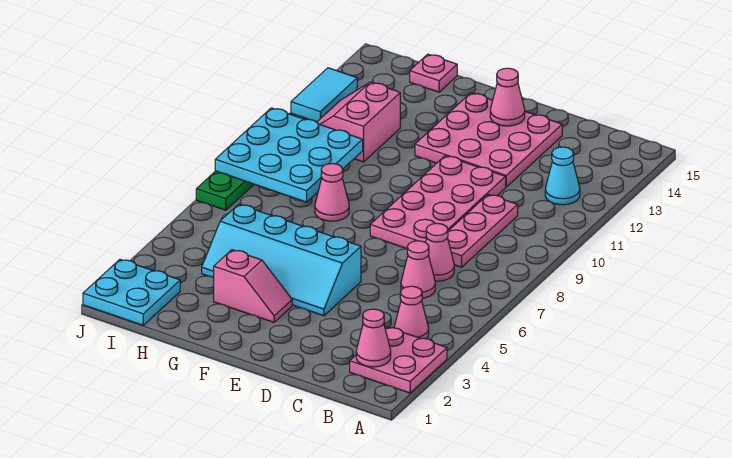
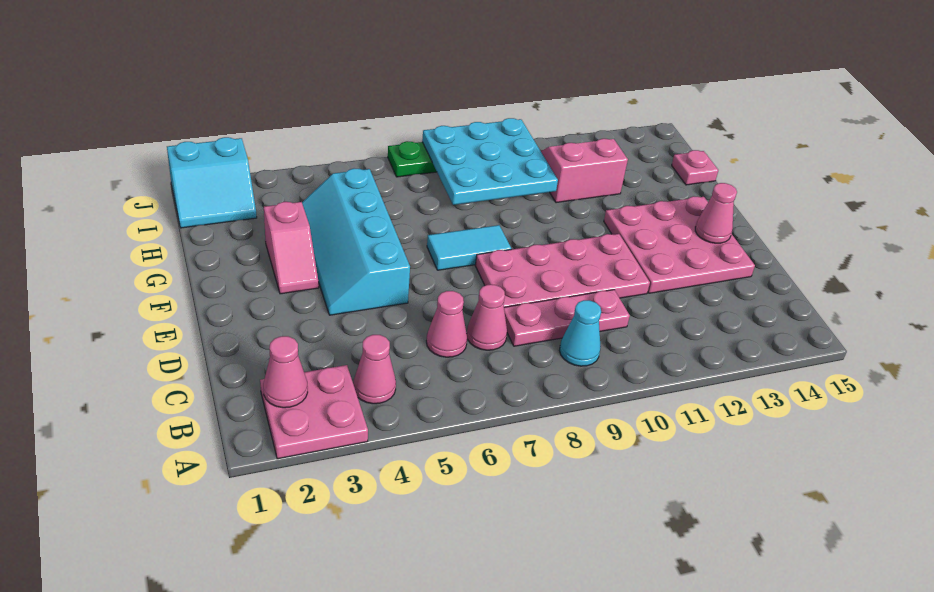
cyan cone B12 level 1 -> cyan cone B9 level 1
pink cone G8 level 1 -> none
cyan plate I1:J2 level 1 -> cyan slope I1:J2 level 1 top J
cyan tile J12:J13 level 1 -> cyan tile F7:F8 level 1

